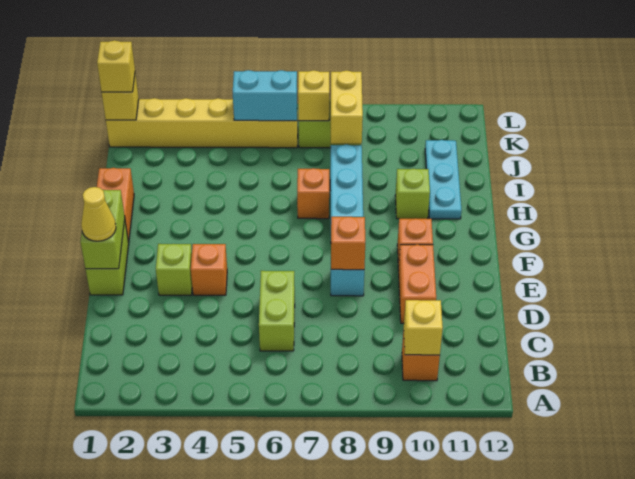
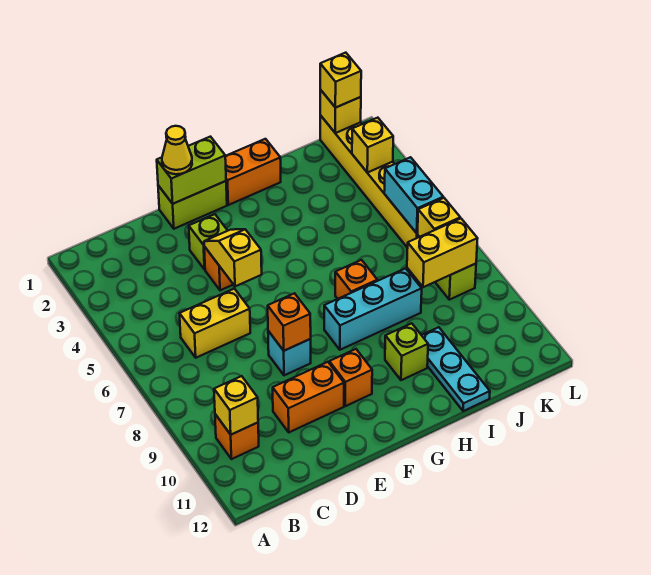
lime brick C6:D6 level 1 -> yellow brick C6:D6 level 1
none -> yellow slope E4:E5 level 2 top 5
cyan plate H11:J11 level 1 -> cyan plate I10:I12 level 1
none -> yellow brick K3 level 2

